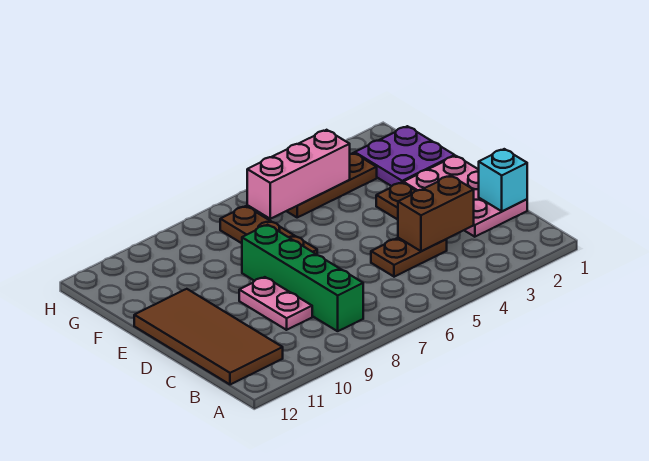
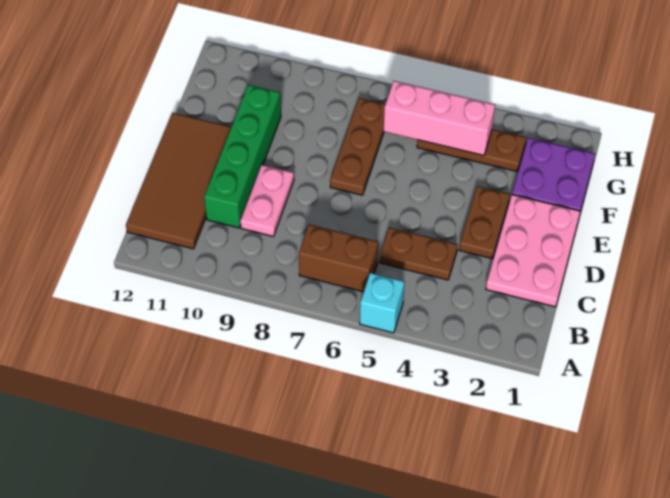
green brick B8:E8 level 1 -> green brick C10:F10 level 1
cyan brick C1 level 2 -> cyan brick A5 level 1
brown brick C3:C4 level 2 -> brown brick B6:B7 level 1

